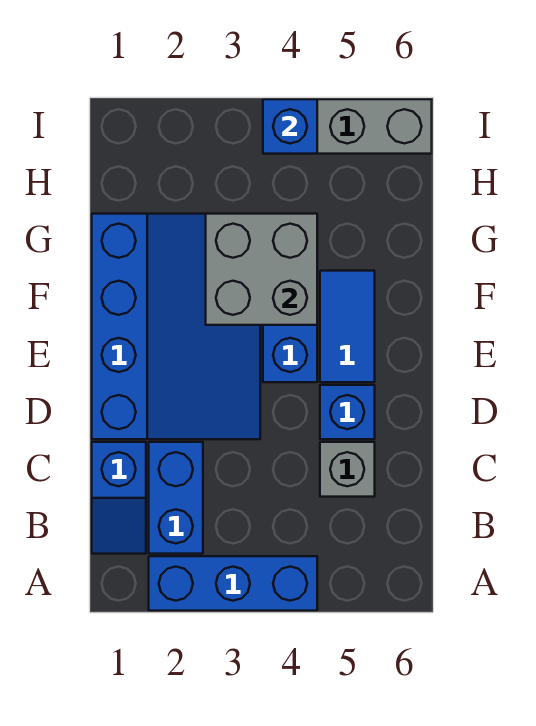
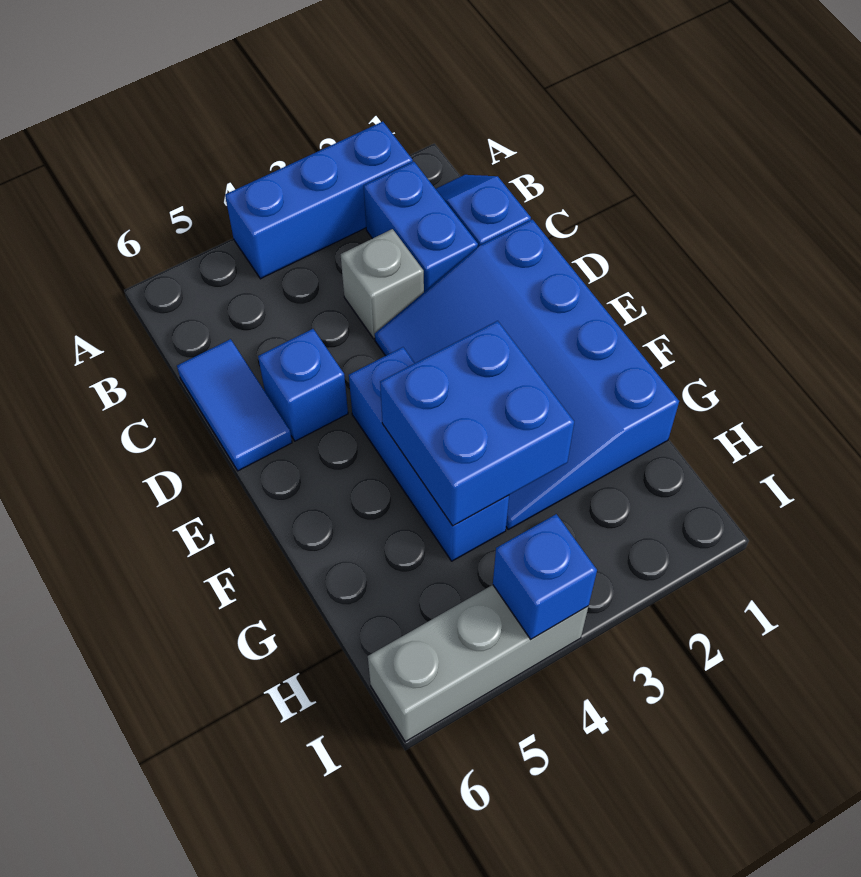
grey brick C5 level 1 -> grey brick C3 level 1
blue tile E5:F5 level 1 -> blue tile C6:D6 level 1
grey brick F3:G4 level 2 -> blue brick F3:G4 level 2

